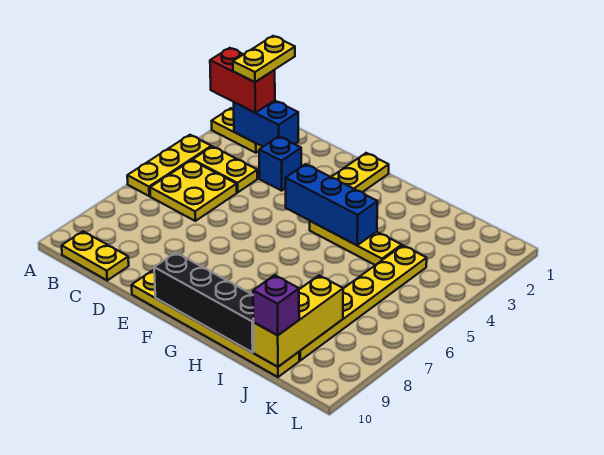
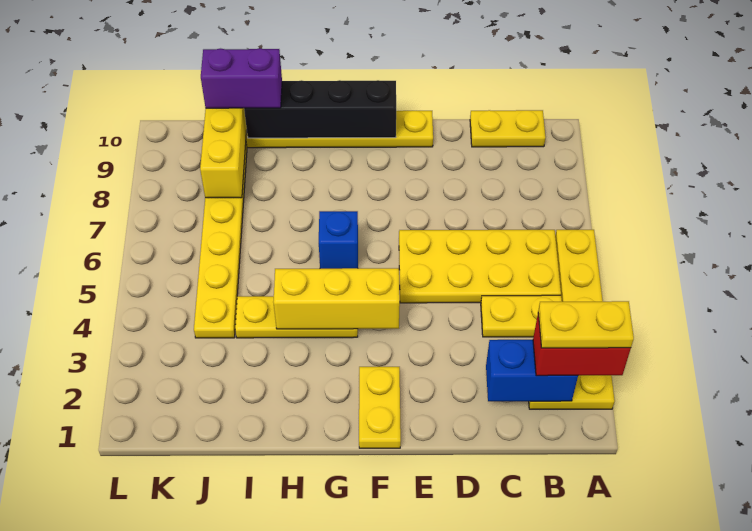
yellow plate B1:B2 level 4 -> yellow plate A2:B2 level 4
yellow plate B5:C6 level 1 -> yellow plate B5:E6 level 1
blue brick D3 level 1 -> blue brick G6 level 1
blue brick F4:H4 level 2 -> yellow brick F4:H4 level 2
purple brick J10 level 3 -> purple brick I10:J10 level 3

